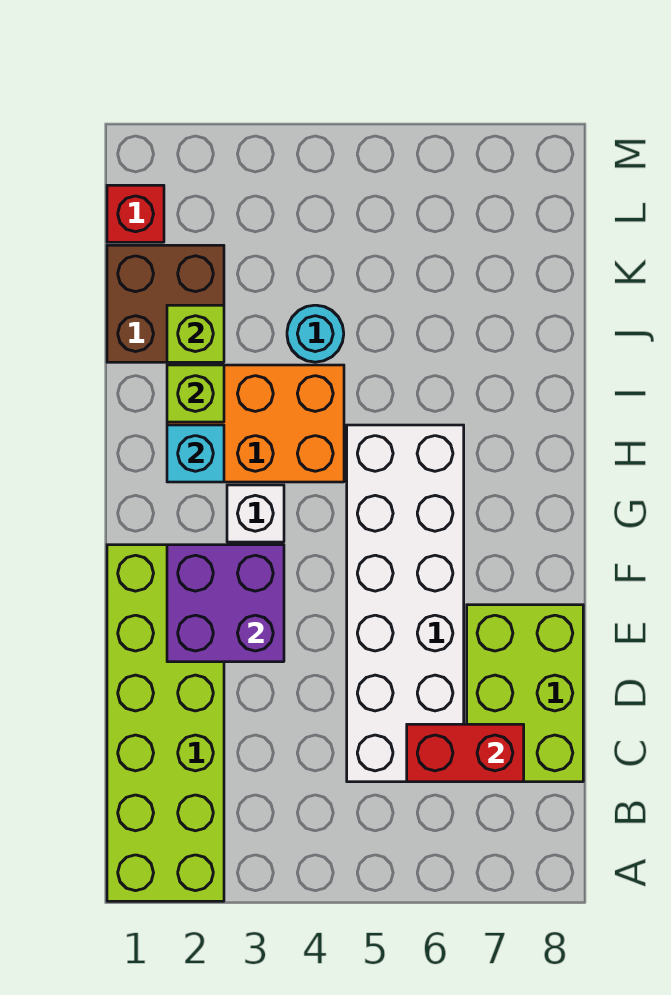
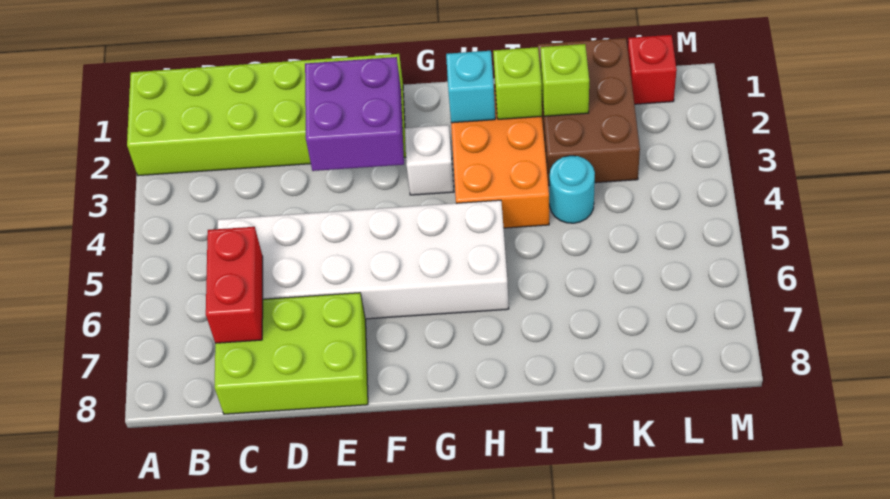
brown brick J1:K2 level 1 -> brown brick J1:K3 level 1

